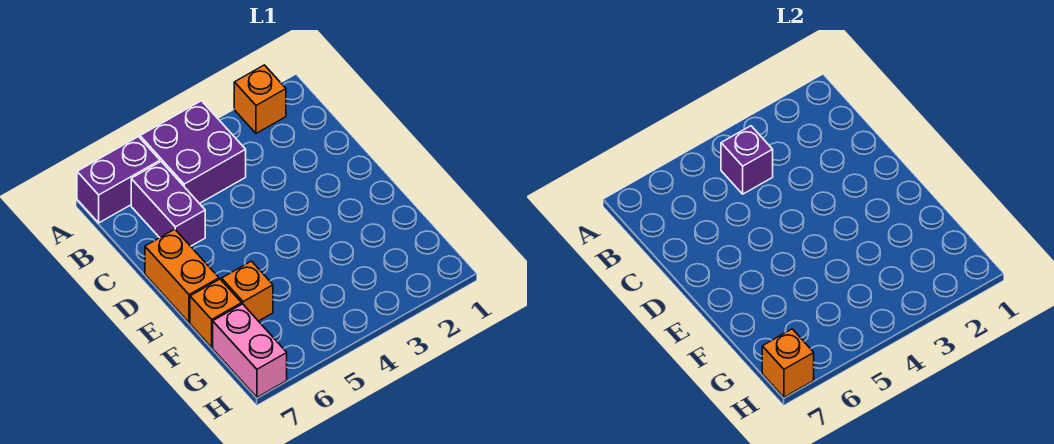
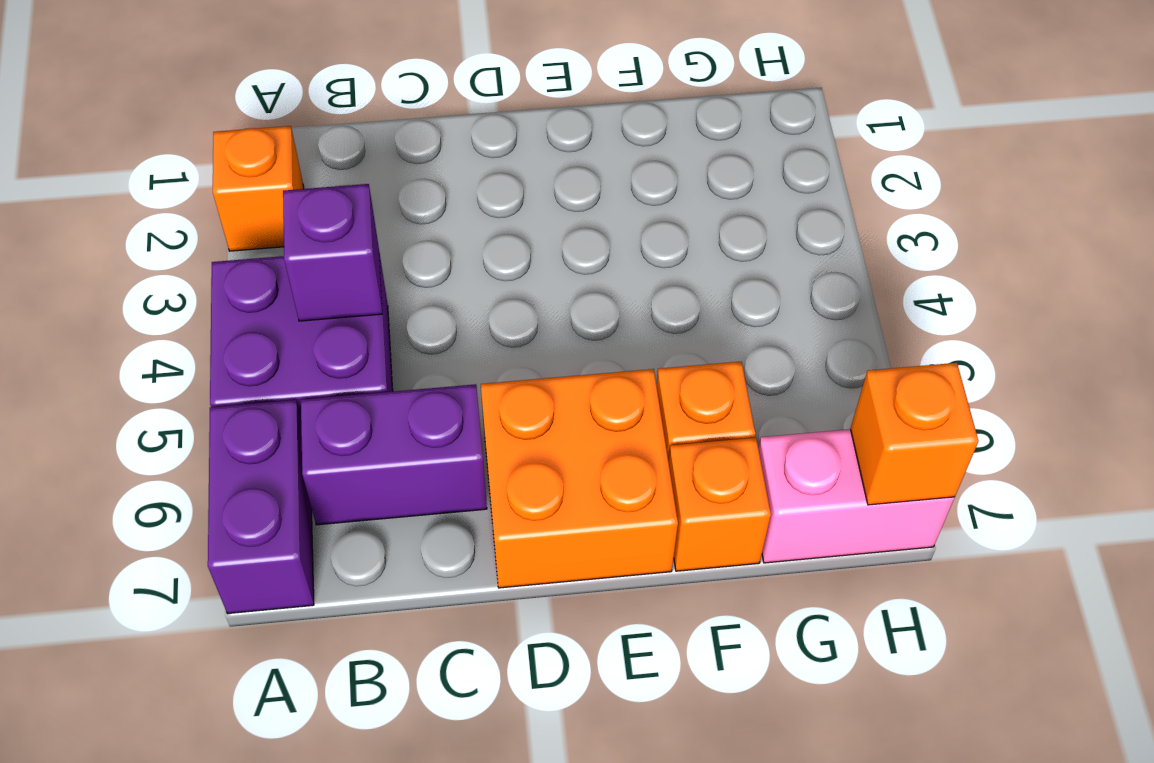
orange brick D7:E7 level 1 -> orange brick D6:E7 level 1

